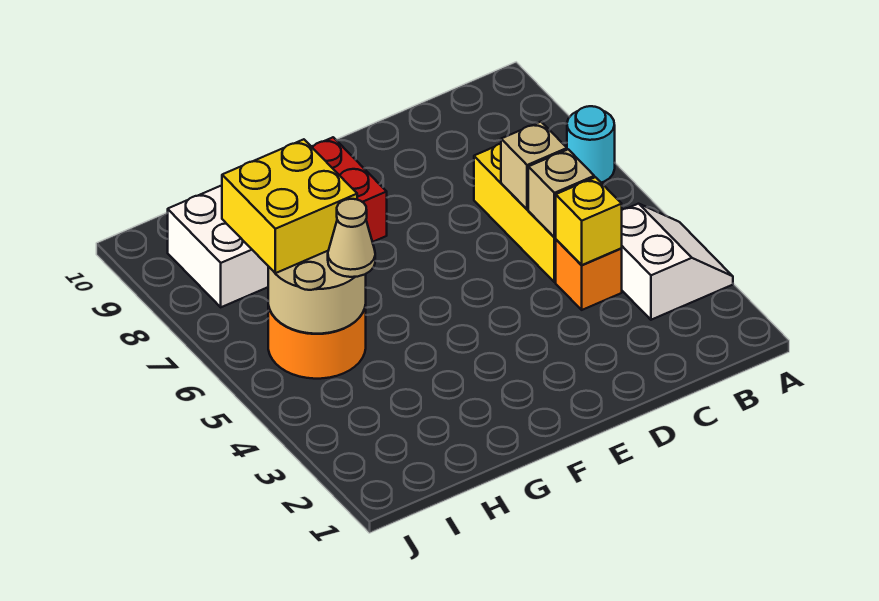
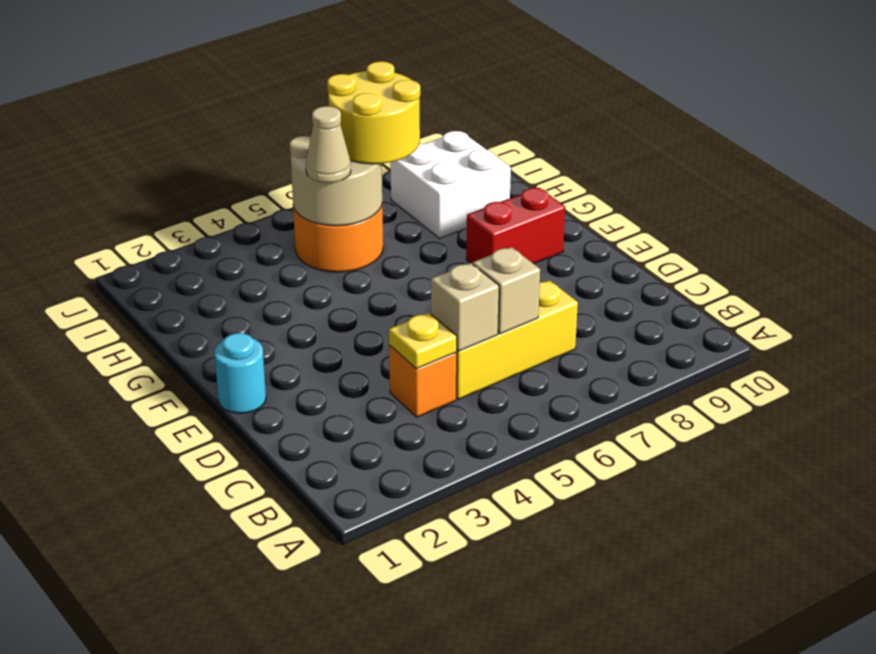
white slope A3:B4 level 1 top B -> none
cyan round brick A7 level 1 -> cyan round brick E1 level 1
yellow brick C4 level 2 -> yellow plate C4 level 2
yellow brick H6:I7 level 3 -> yellow round brick H6:I7 level 3

